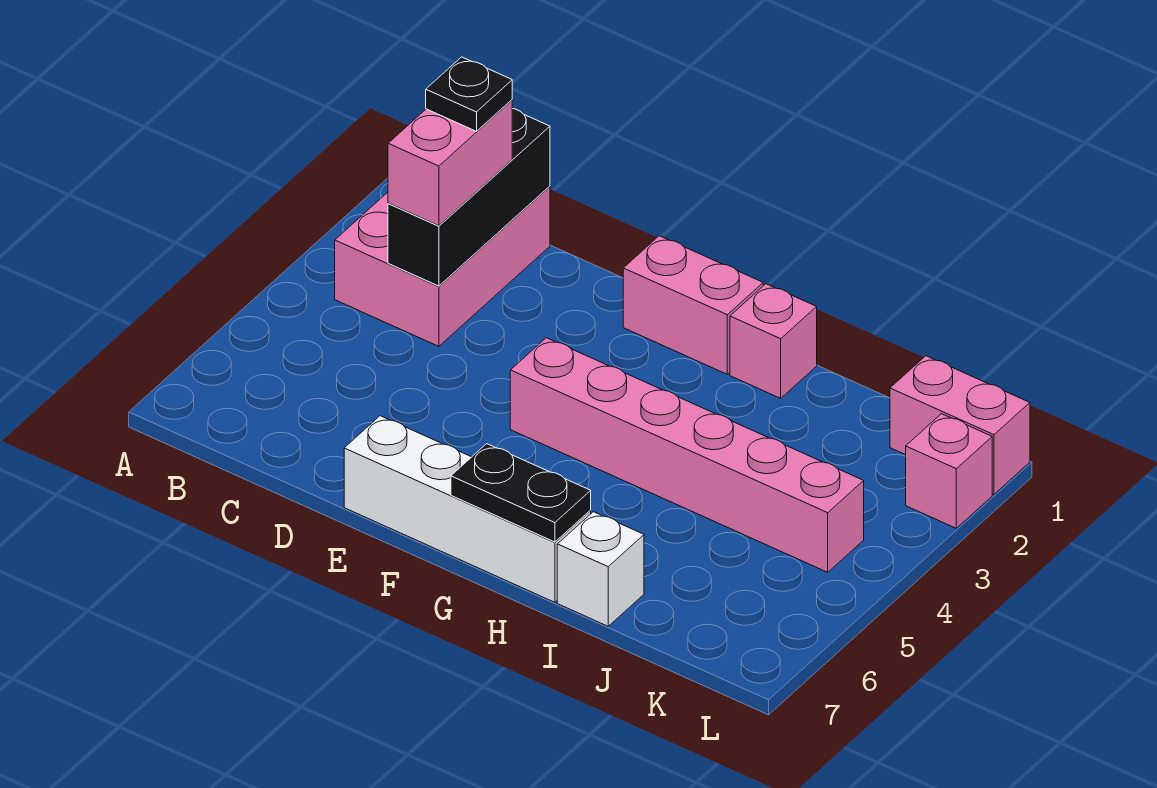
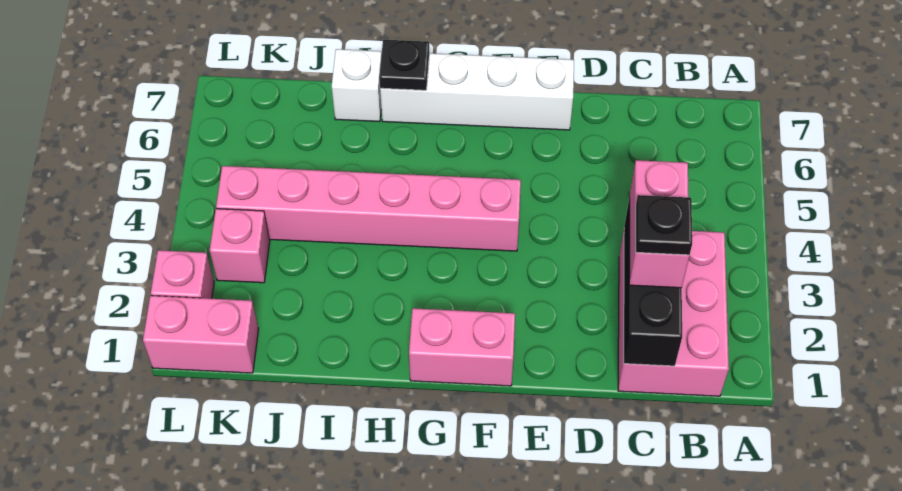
black plate G7:H7 level 2 -> black plate H7 level 2
pink brick H1 level 1 -> pink brick K3 level 1

